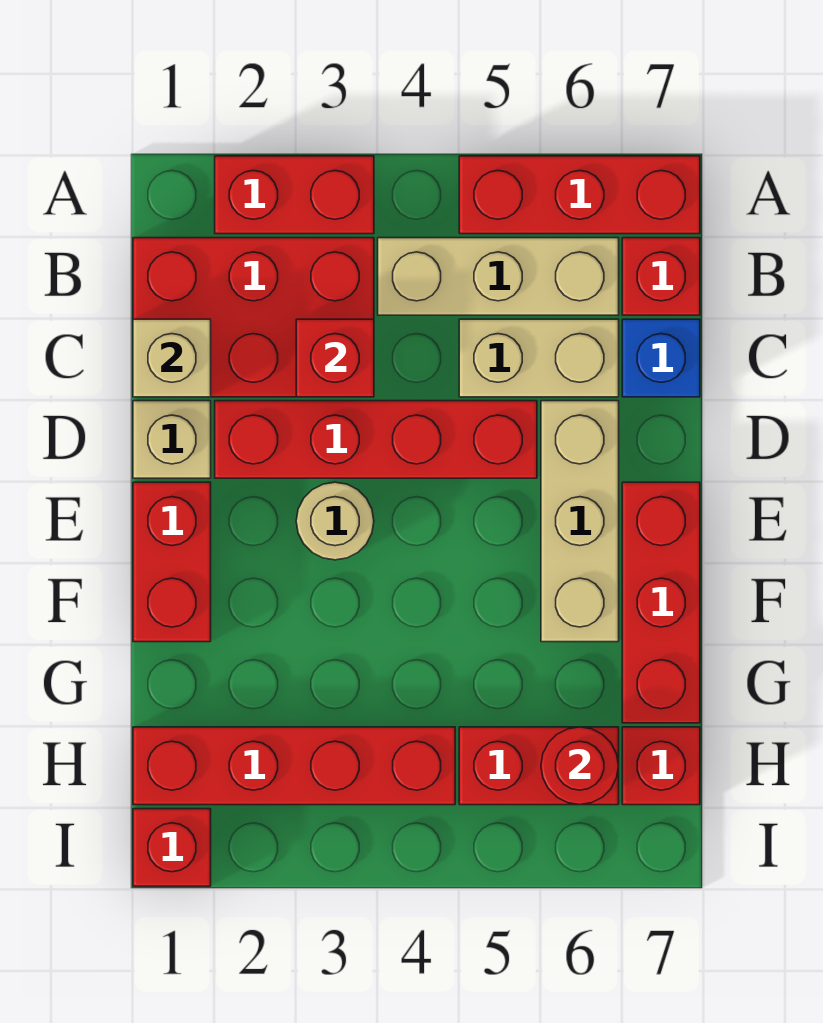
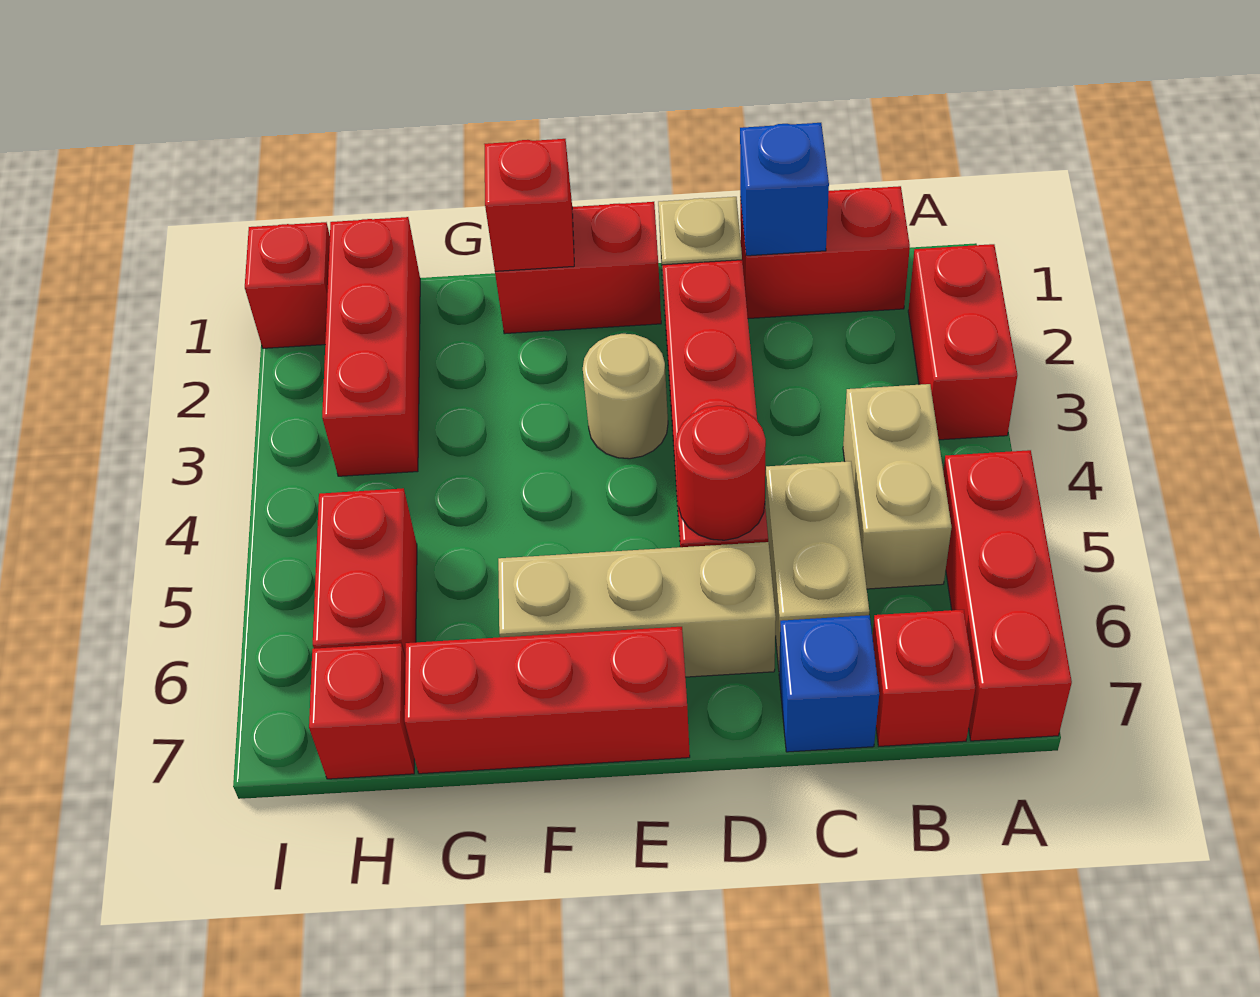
red brick B1:C3 level 1 -> red brick B1:C1 level 1
tan brick B4:B6 level 1 -> tan brick B4:B5 level 1
tan brick C1 level 2 -> blue brick C1 level 2
red brick C3 level 2 -> red brick F1 level 2
red brick H1:H4 level 1 -> red brick H1:H3 level 1
red round brick H6 level 2 -> red round brick D5 level 2

